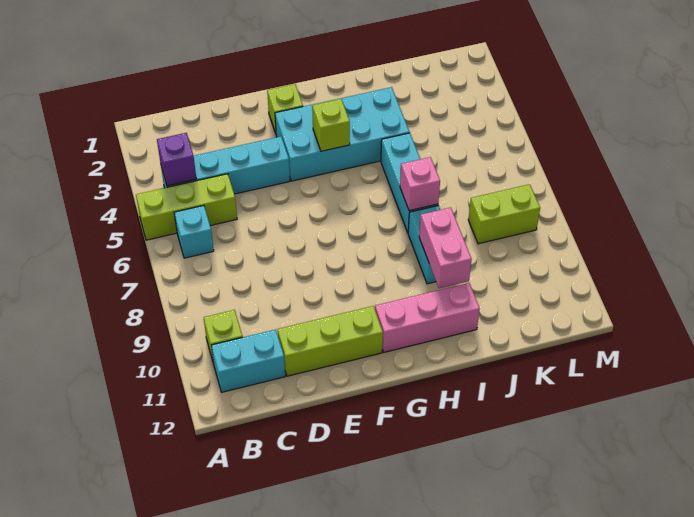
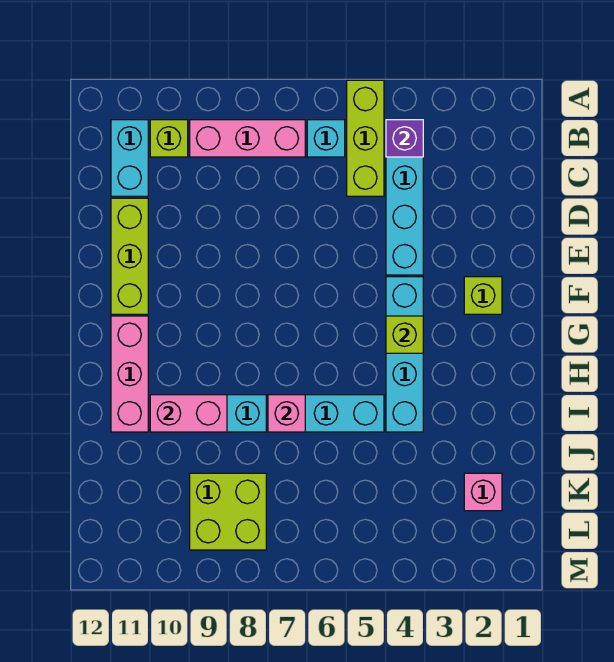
none -> pink brick B7:B9 level 1
cyan brick F3:I4 level 1 -> cyan brick F4:I4 level 1
none -> pink brick K2 level 1
lime brick K8:L8 level 1 -> lime brick K8:L9 level 1

